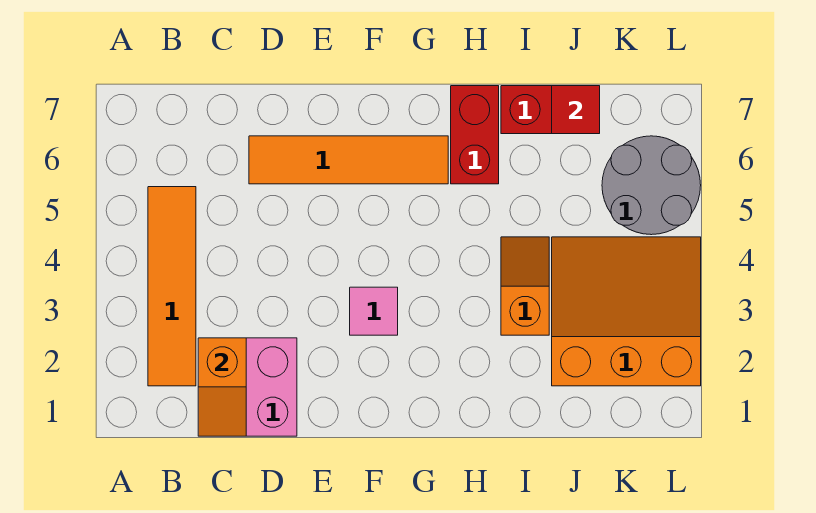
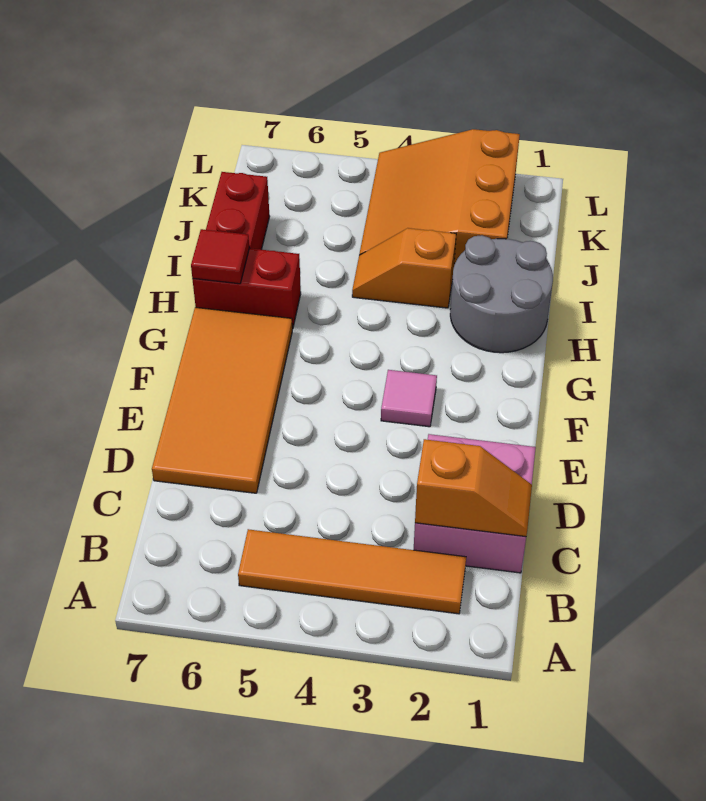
orange tile D6:G6 level 1 -> orange tile D6:G7 level 1
red tile J7 level 2 -> red tile H7 level 2
grey round brick K5:L6 level 1 -> grey round brick H1:I2 level 1

